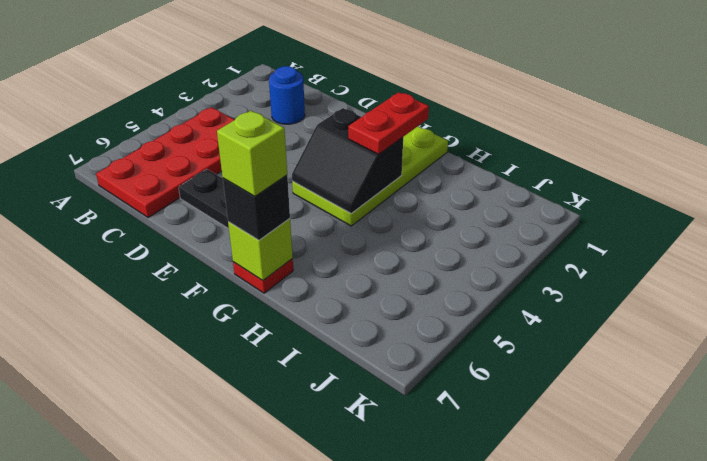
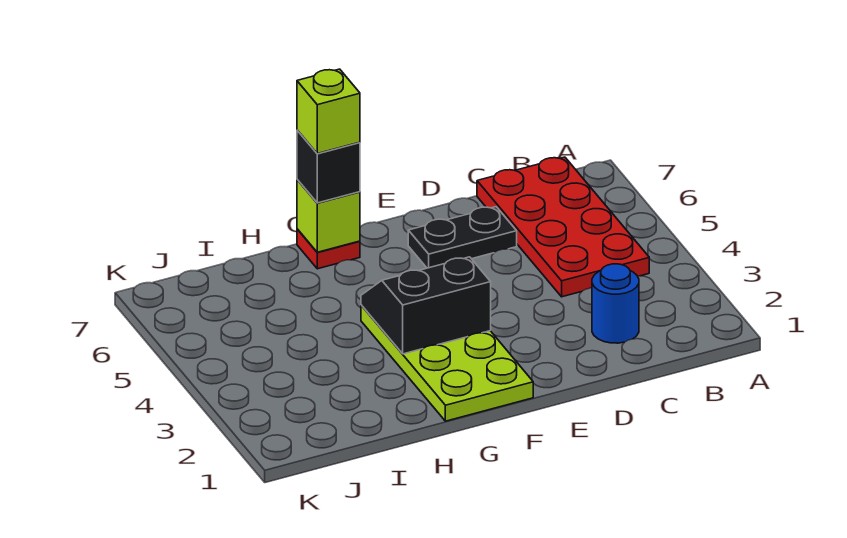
red plate G2:G3 level 3 -> none

